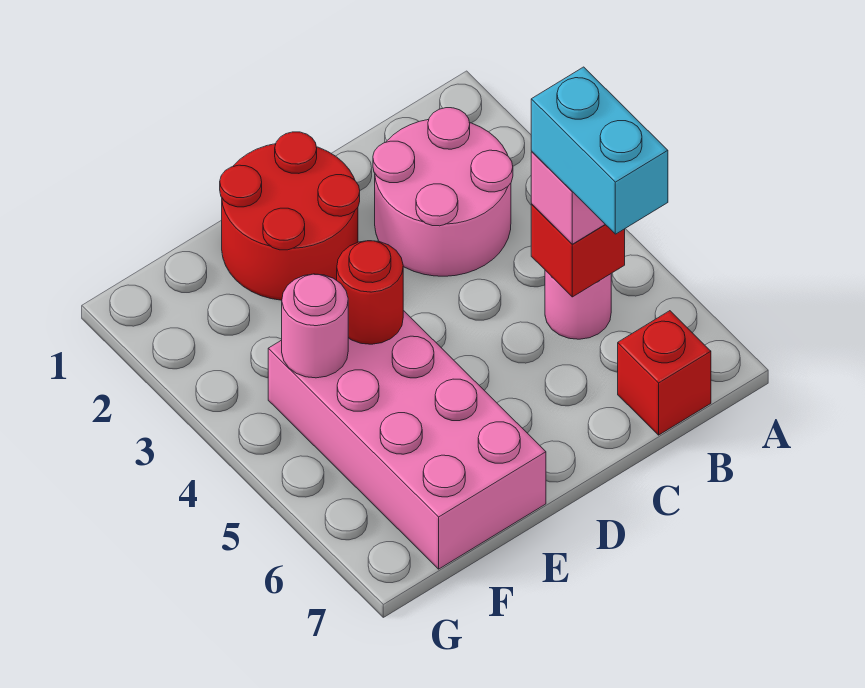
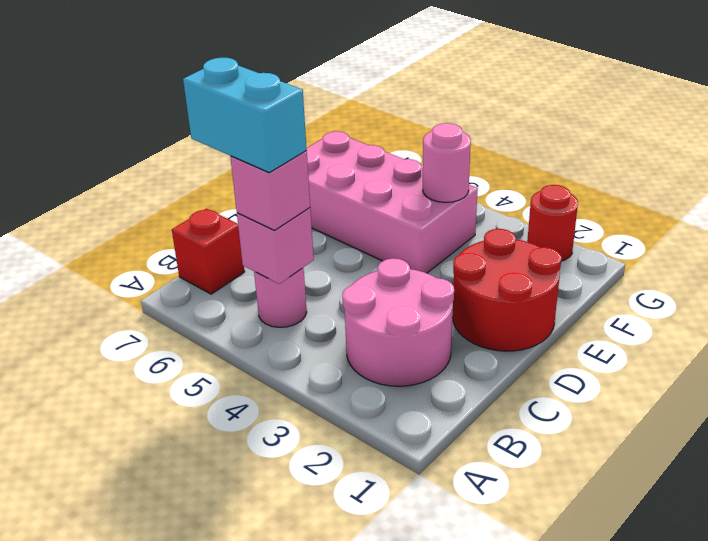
red brick B5 level 2 -> pink brick B5 level 2
red round brick E4 level 2 -> red round brick G2 level 1

